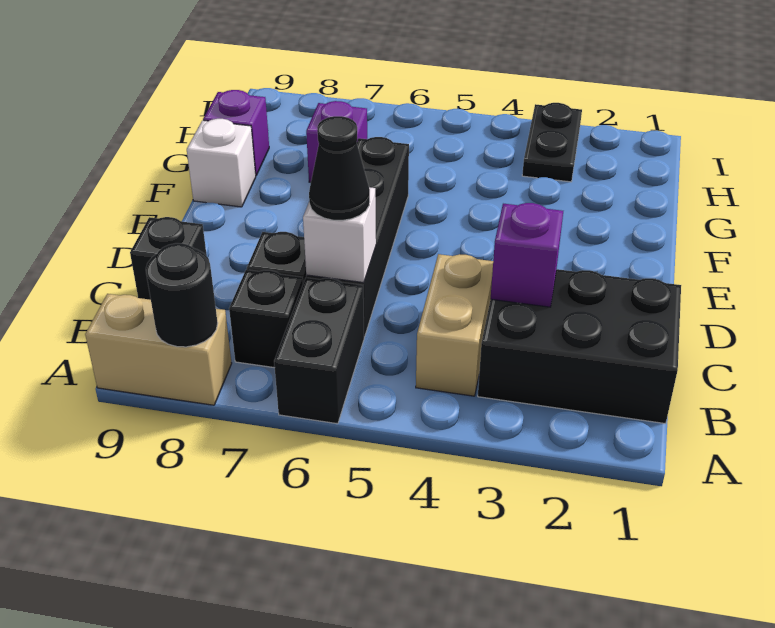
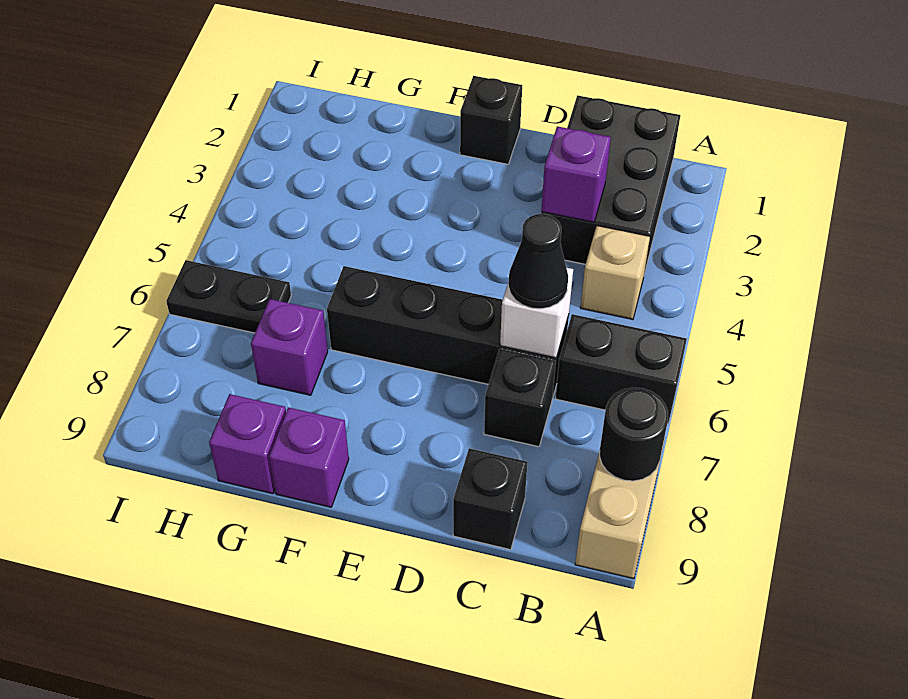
tan brick B4:C4 level 1 -> tan brick B4 level 1
black brick B7 level 1 -> black brick E1 level 1
white brick F9 level 1 -> purple brick F9 level 1
black plate H3:I3 level 1 -> black plate H6:I6 level 1

